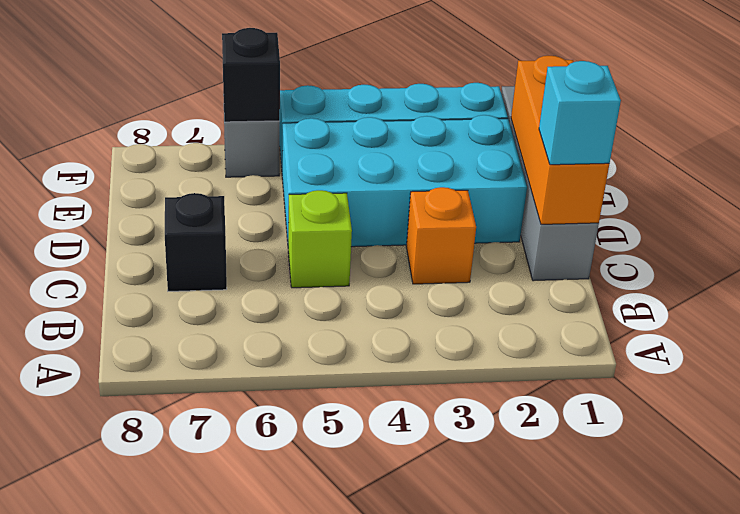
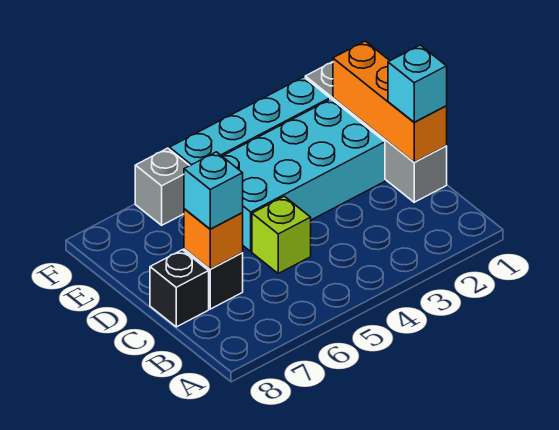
orange brick C3 level 1 -> orange brick C7 level 2
none -> cyan brick C7 level 3
black brick F6 level 2 -> black brick C8 level 1

